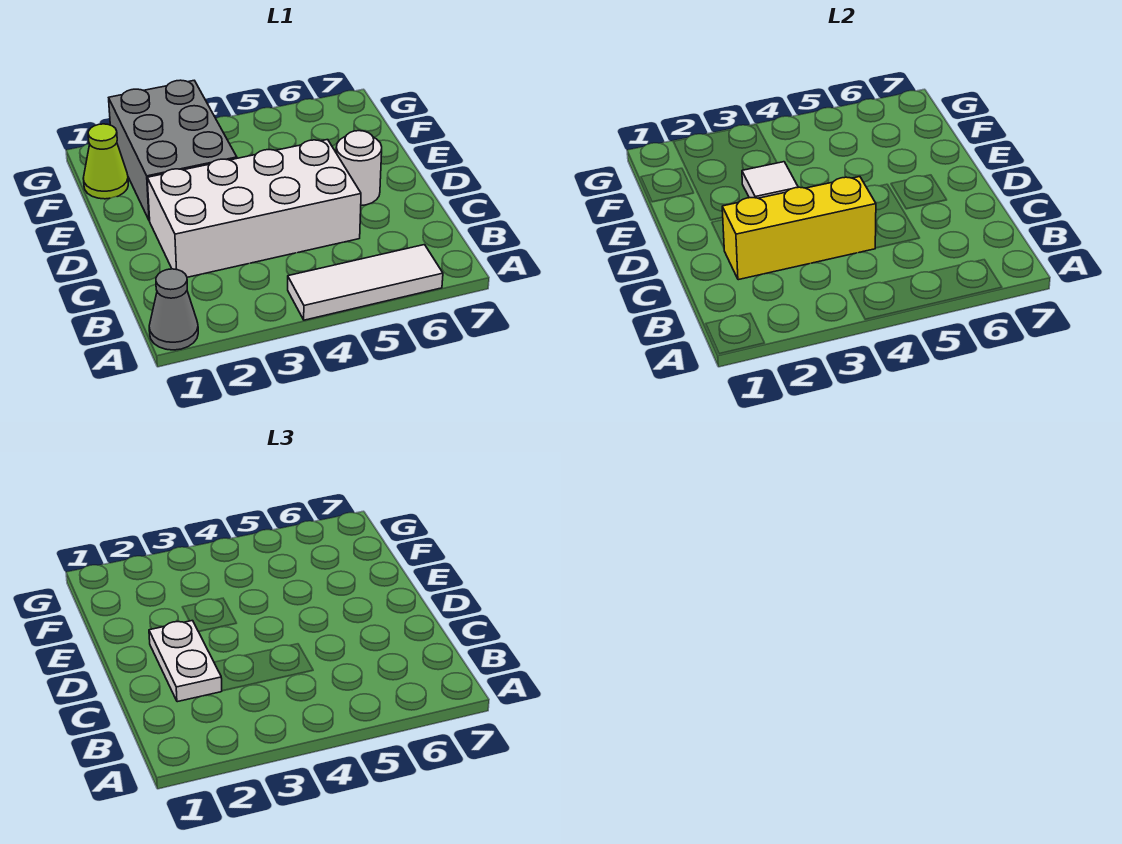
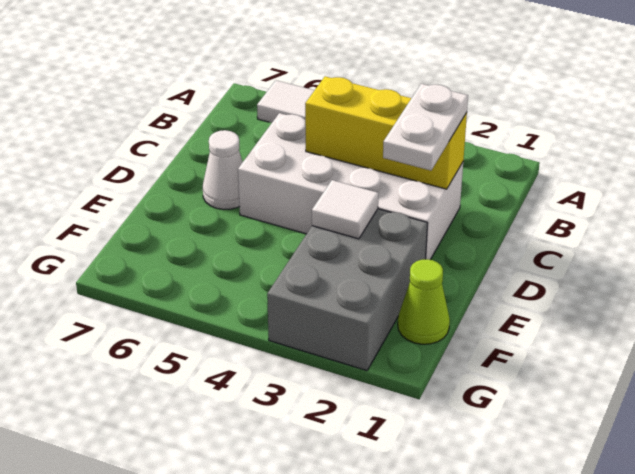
grey cone A1 level 1 -> none
white round brick D6 level 1 -> white cone D6 level 1

